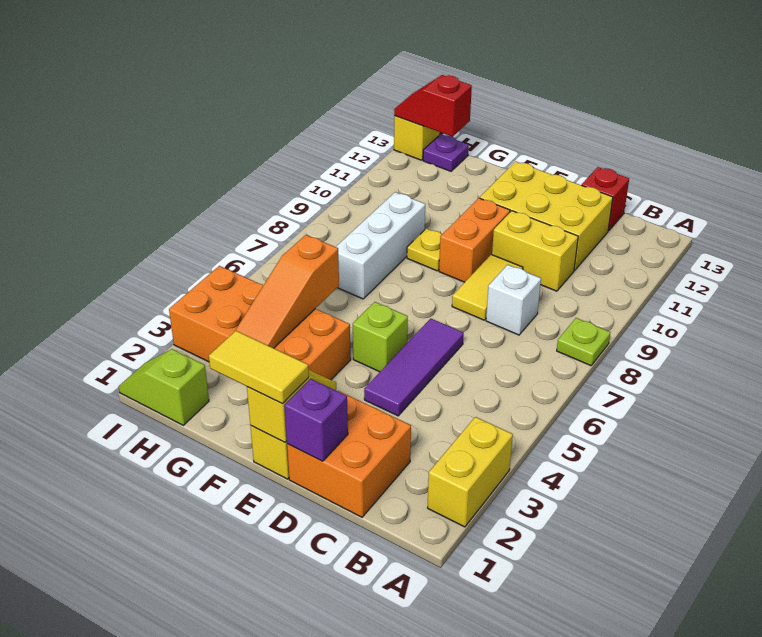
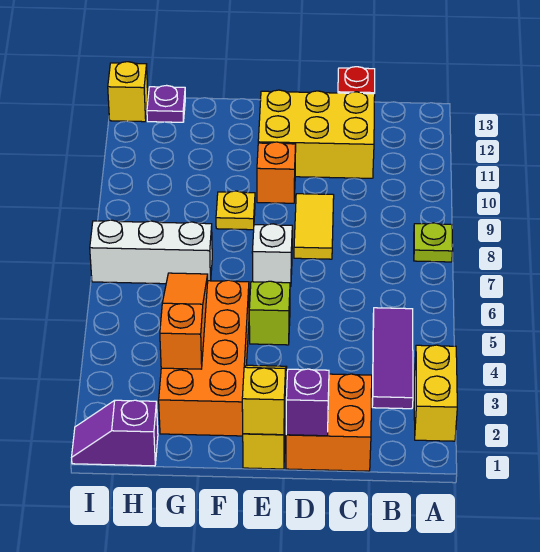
white brick C8 level 1 -> white brick E7 level 1
yellow brick C10:D10 level 1 -> none
purple tile D4:D6 level 1 -> purple tile B3:B5 level 1
yellow tile E1:F1 level 3 -> none
orange brick E9:E10 level 1 -> orange brick E10 level 1
orange brick F3:I4 level 1 -> orange brick F2:G5 level 1
orange slope G3:G5 level 2 top 5 -> orange slope G3:G5 level 2 top 3
white brick G7:G9 level 1 -> white brick G7:I7 level 1
lime slope H1:I1 level 1 top H -> purple slope H1:I1 level 1 top H
red slope H13:I13 level 2 top H -> none

